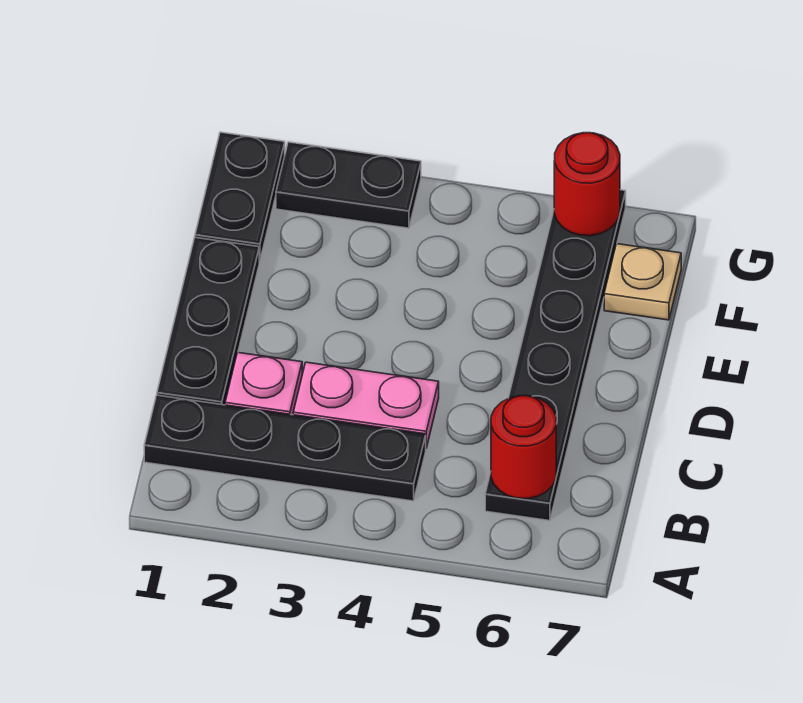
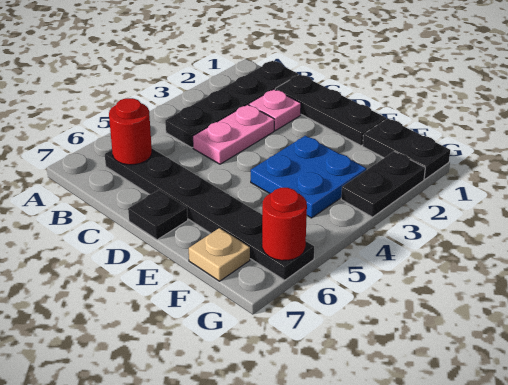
none -> black plate D7 level 1
none -> blue plate E3:F4 level 1

